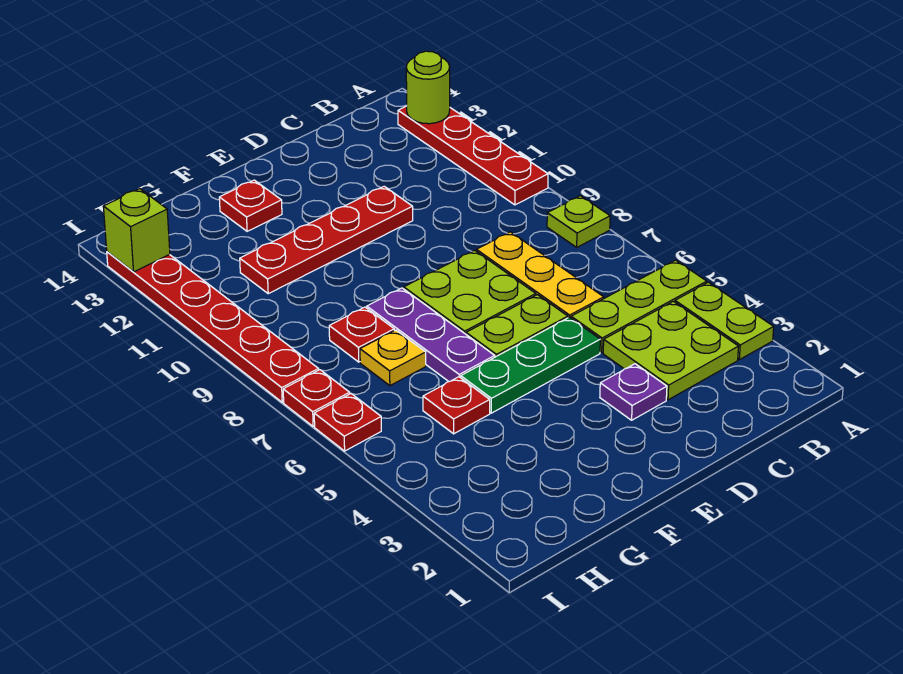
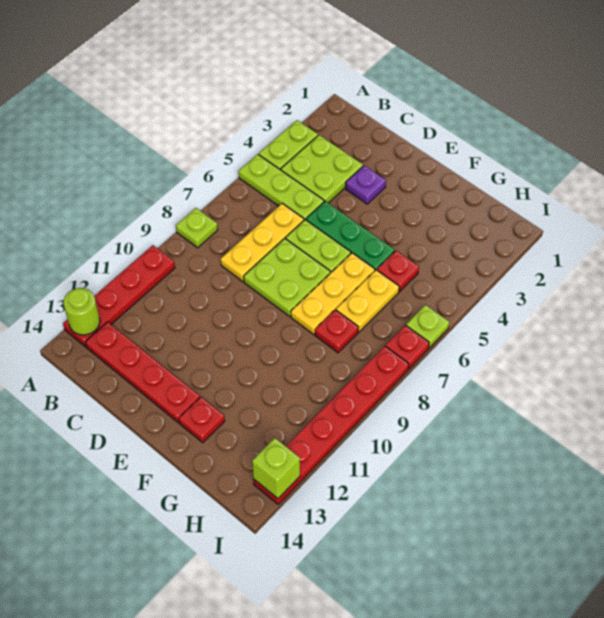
red plate D11:G11 level 1 -> red plate B13:E13 level 1
purple plate F6:F8 level 1 -> yellow plate F6:F8 level 1
yellow plate G7 level 1 -> yellow plate G6:G7 level 1
red plate I6 level 1 -> lime plate I6 level 1

